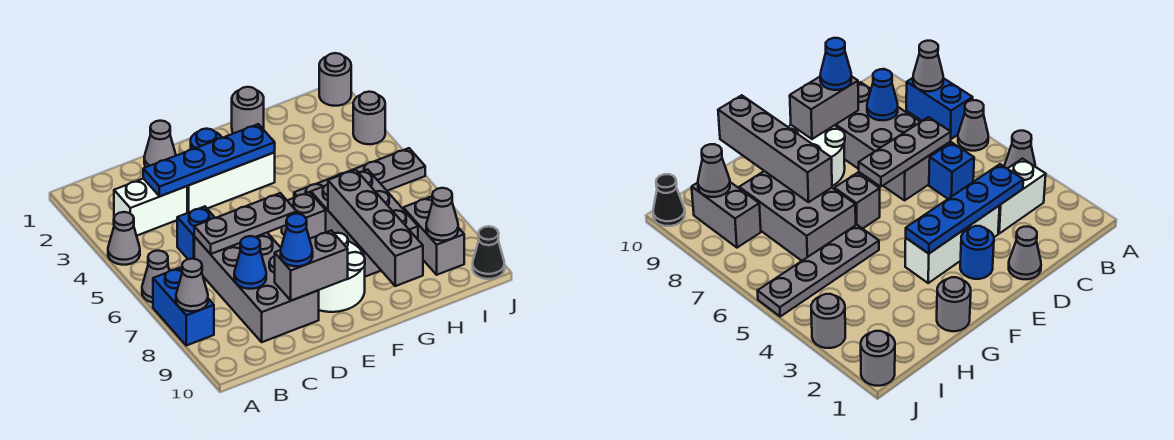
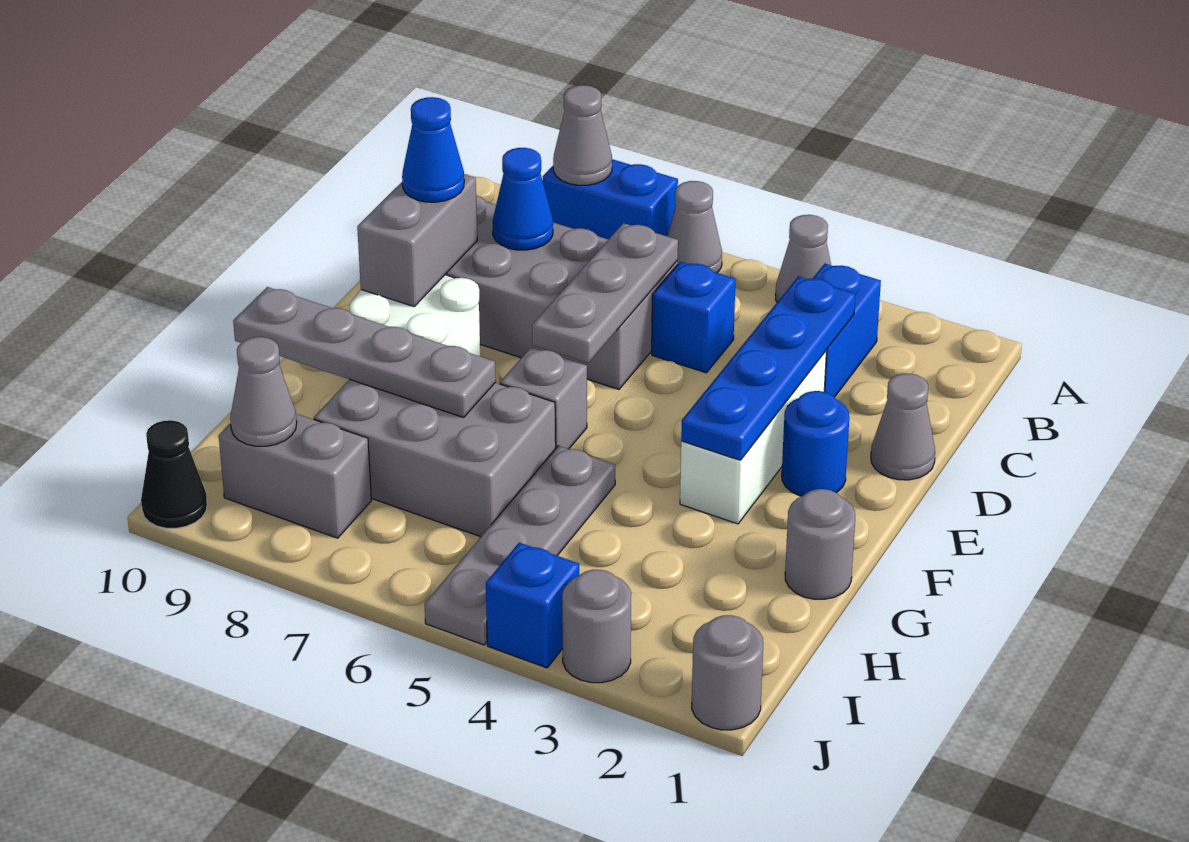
white brick B3:C3 level 1 -> blue brick B3:C3 level 1
grey brick G7:G10 level 2 -> grey plate G7:G10 level 2
none -> blue brick J4 level 1

